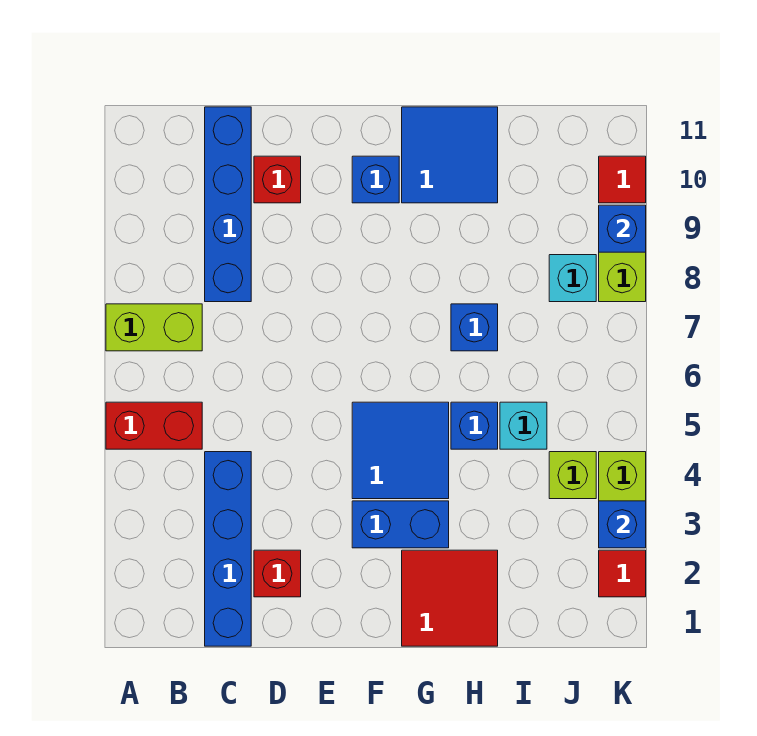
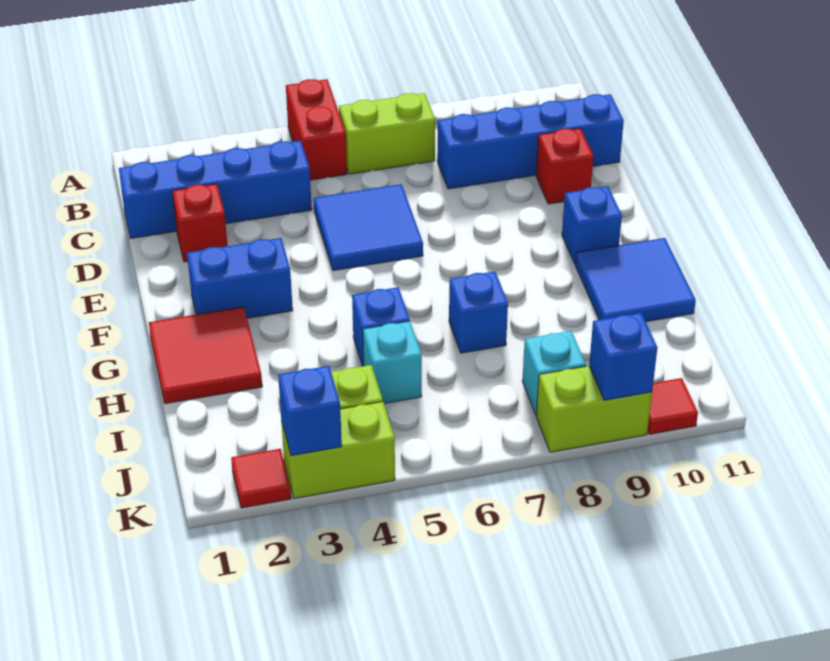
lime brick A7:B7 level 1 -> lime brick B6:B7 level 1
blue brick F3:G3 level 1 -> blue brick F2:F3 level 1
blue tile F4:G5 level 1 -> blue tile D5:E6 level 1

